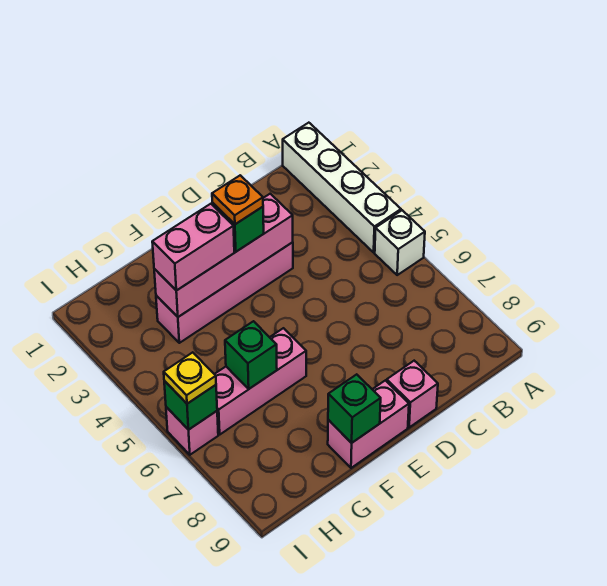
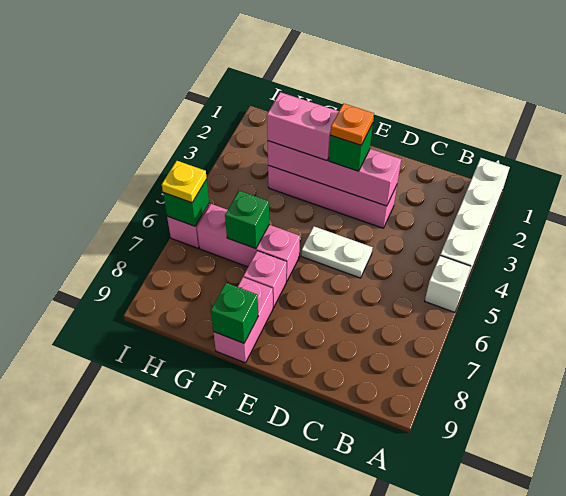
none -> white plate D5:E5 level 1
pink brick D9 level 1 -> pink brick F7 level 1
pink brick E9:F9 level 1 -> pink brick F8:F9 level 1

